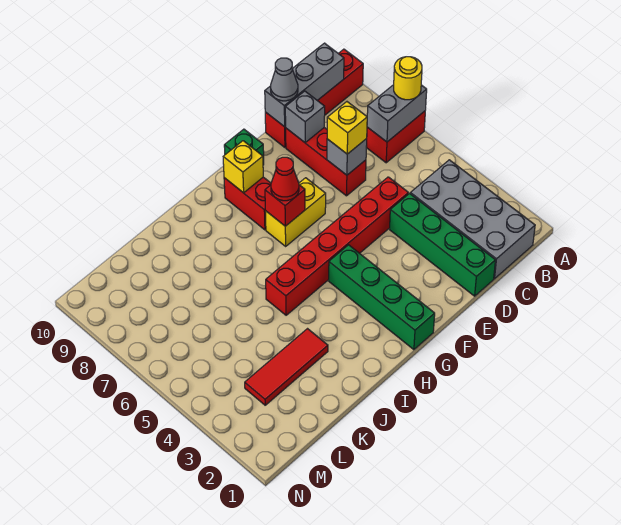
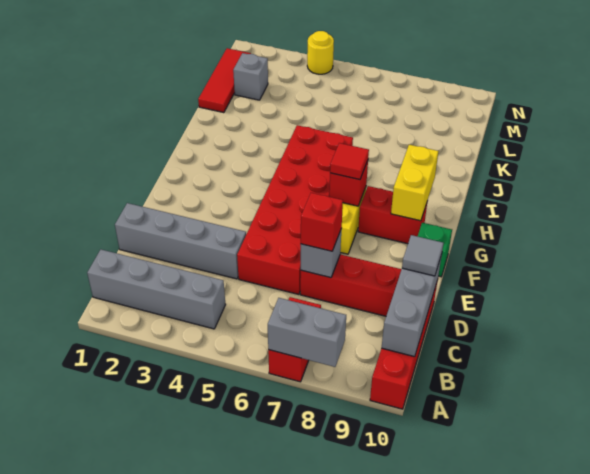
grey brick A7:B7 level 2 -> grey brick A7:A8 level 2
yellow round brick A7 level 3 -> yellow round brick N4 level 1
grey brick B1:C4 level 1 -> grey brick B1:B4 level 1
green brick D1:D4 level 1 -> grey brick D1:D4 level 1
red brick D5:I5 level 1 -> red brick D5:I6 level 1
yellow brick D7 level 3 -> red brick D7 level 3
grey brick D9 level 2 -> grey brick L2 level 1
grey cone D10 level 3 -> grey tile D10 level 3
green brick G1:G4 level 1 -> none
red cone G7 level 3 -> red tile G7 level 3
yellow brick G9 level 2 -> yellow brick G9:H9 level 2
red tile J3:L3 level 1 -> red tile K1:M1 level 1

